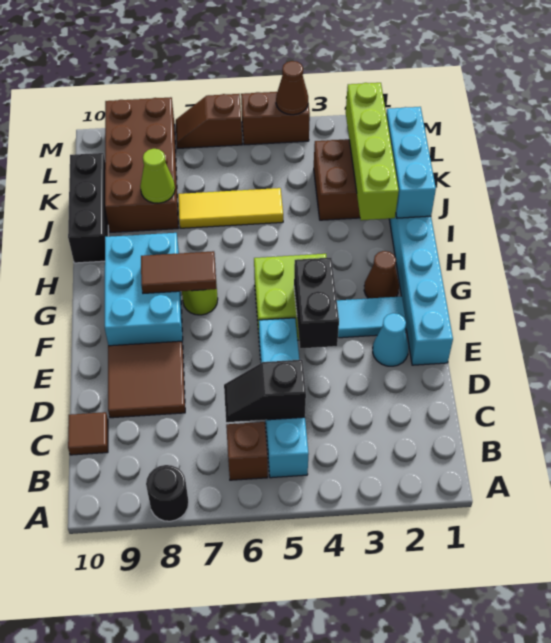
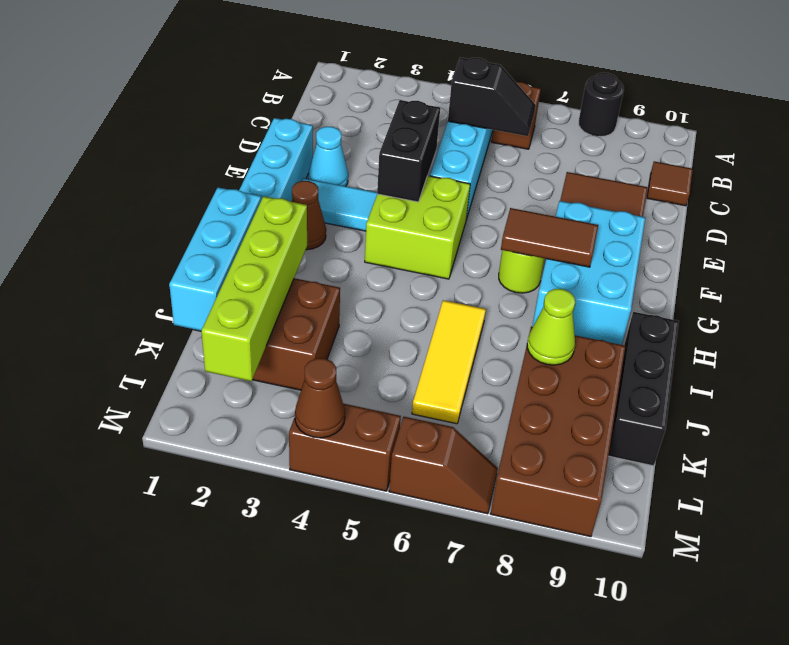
yellow tile J5:J7 level 1 -> yellow tile I6:K6 level 1

